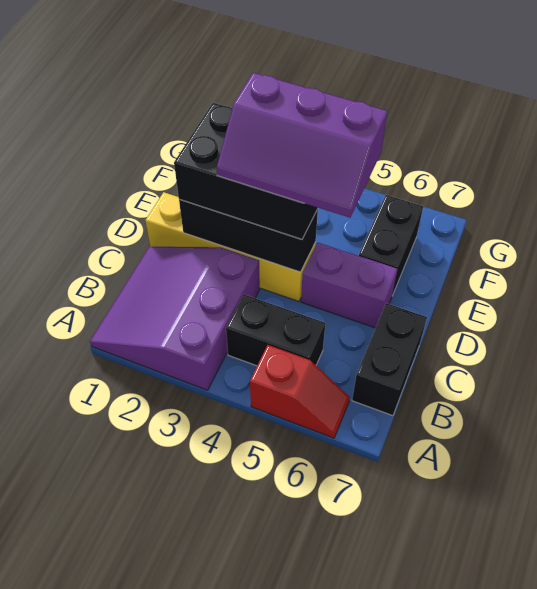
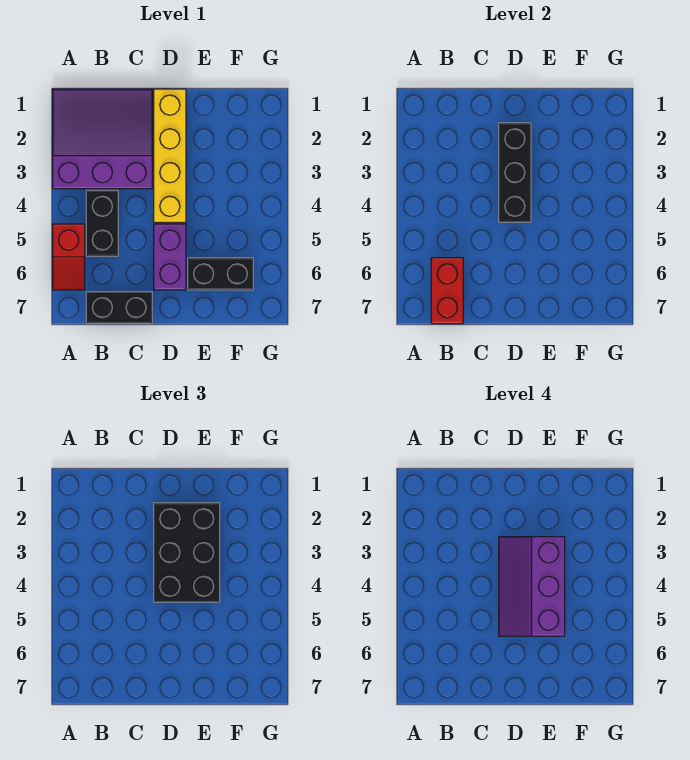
none -> red brick B6:B7 level 2

